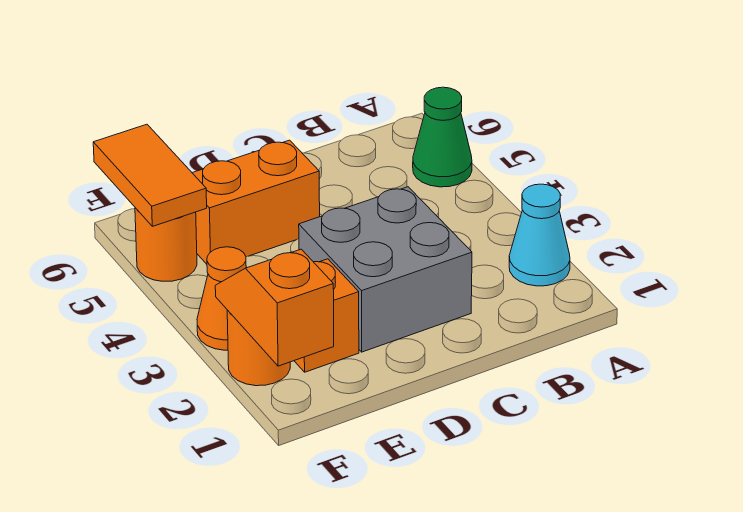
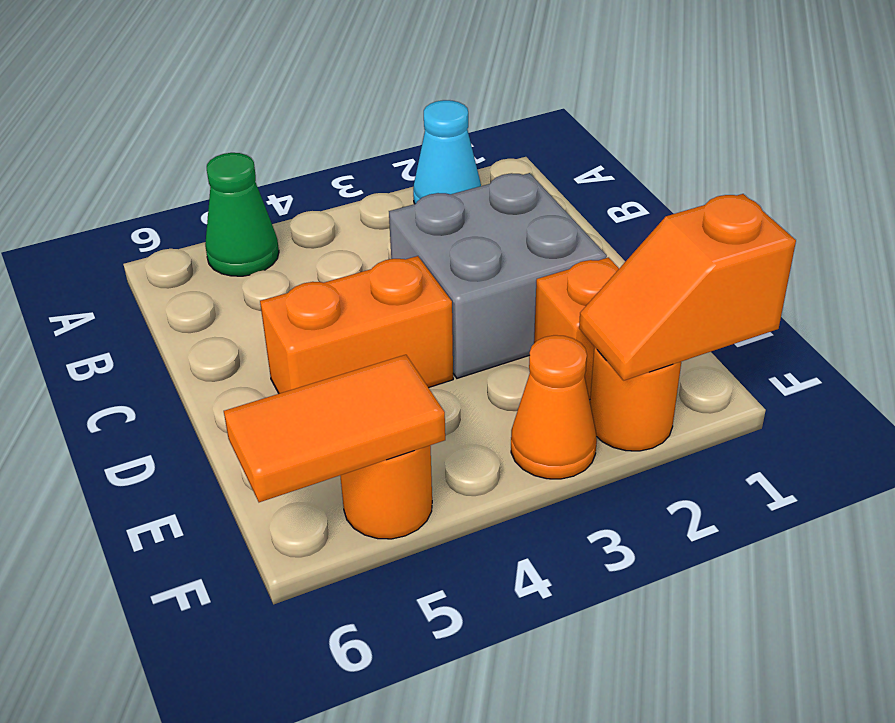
orange brick D5:E5 level 1 -> orange brick D4:D5 level 1

